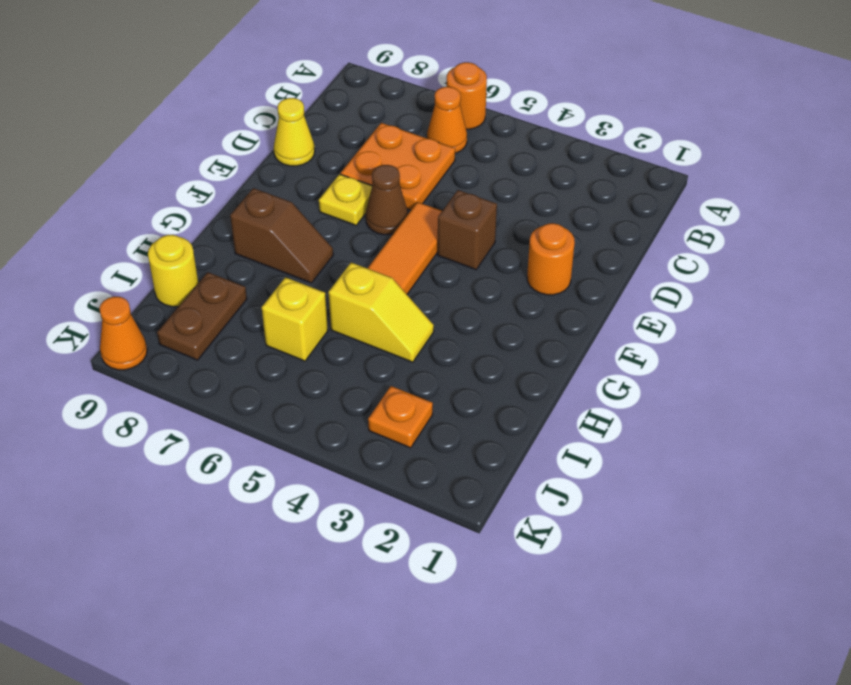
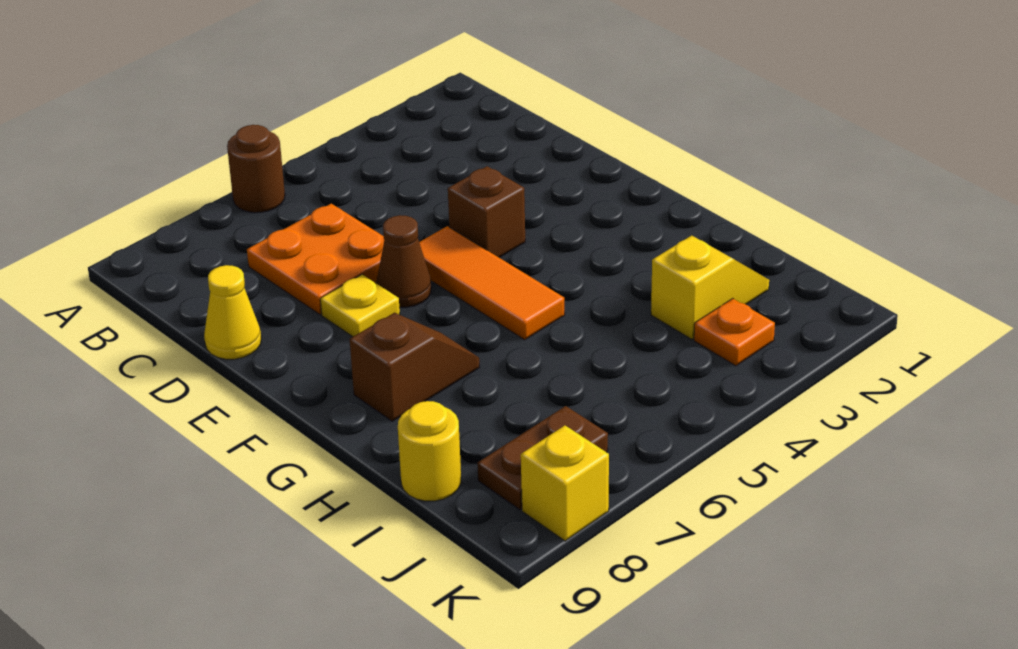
orange round brick A6 level 1 -> brown round brick A6 level 1
orange cone B6 level 1 -> none
orange round brick E2 level 1 -> none
yellow slope H4:H5 level 1 top 5 -> yellow slope I2:I3 level 1 top 3
yellow brick I6 level 1 -> yellow brick K8 level 1
brown plate I8:J8 level 1 -> brown plate J7:J8 level 1
orange cone K9 level 1 -> none

